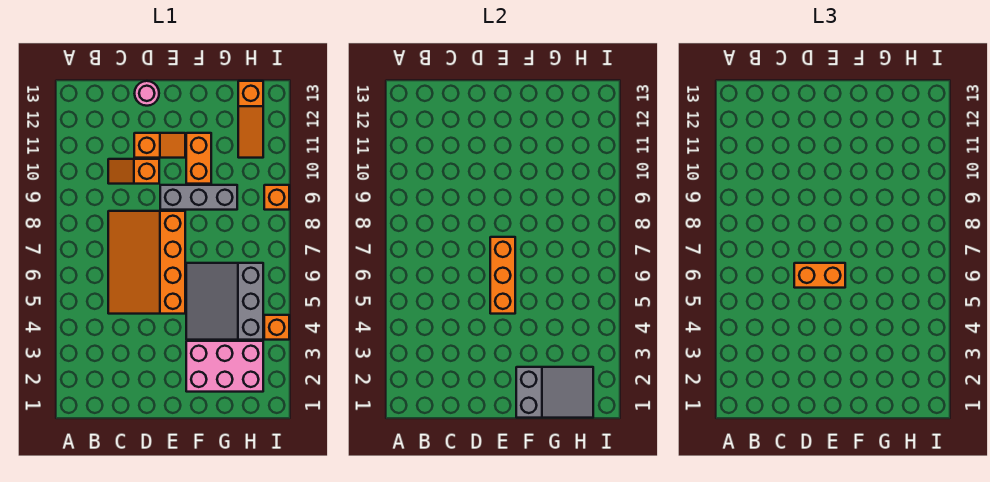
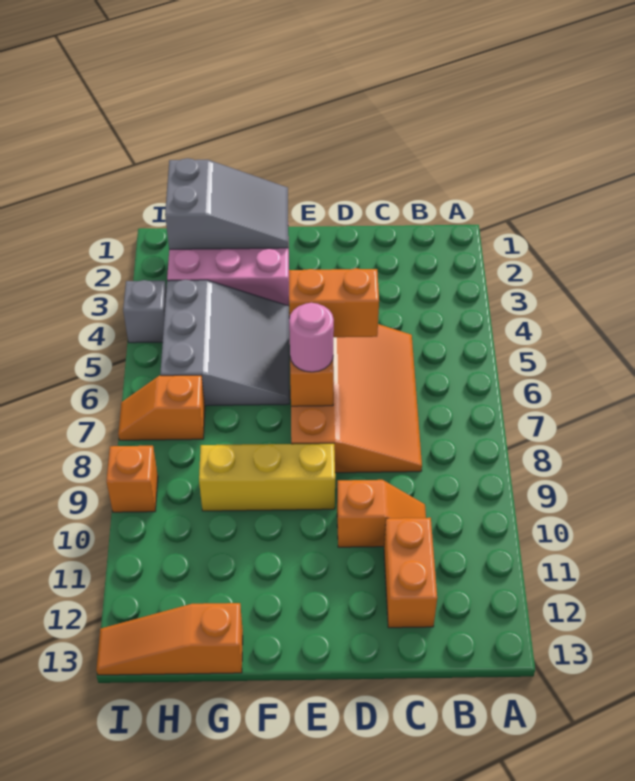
orange slope D11:E11 level 1 top D -> orange slope H7:I7 level 1 top H
pink round brick D13 level 1 -> pink round brick E7 level 3
grey brick E9:G9 level 1 -> yellow brick E9:G9 level 1
grey slope F1:H2 level 2 top F -> grey slope F1:H2 level 2 top H
orange brick F10:F11 level 1 -> orange brick C11:C12 level 1
orange slope H11:H13 level 1 top 13 -> orange slope G13:I13 level 1 top G
orange brick I4 level 1 -> grey brick I4 level 1

